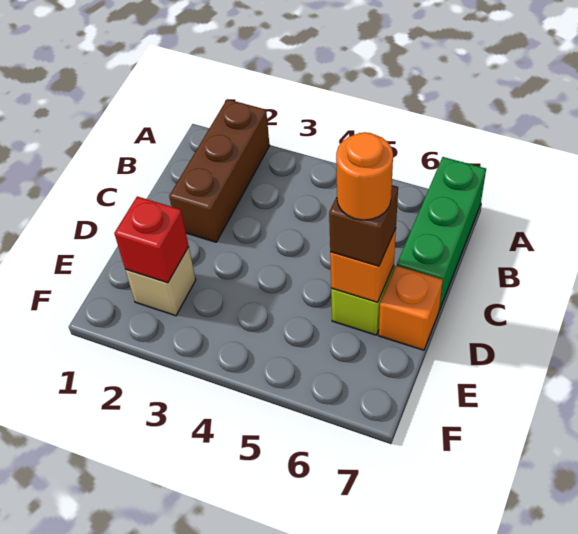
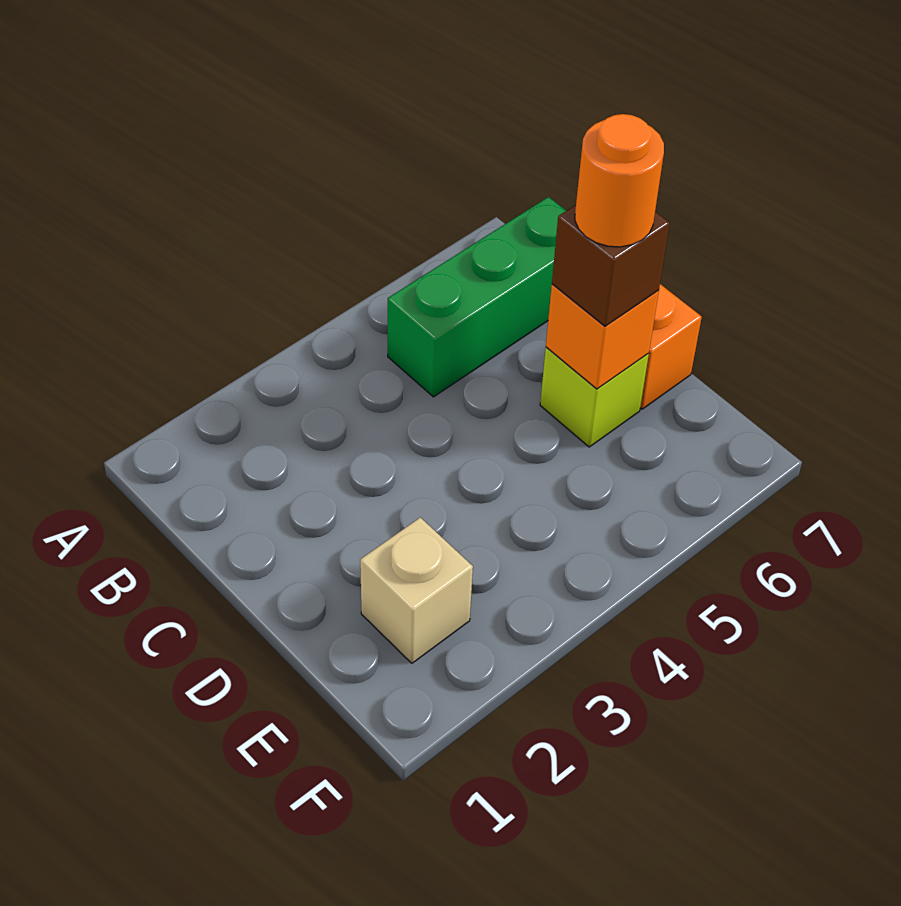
brown brick A2:C2 level 1 -> none
green brick A7:C7 level 1 -> green brick B5:B7 level 1
red brick E2 level 2 -> none

